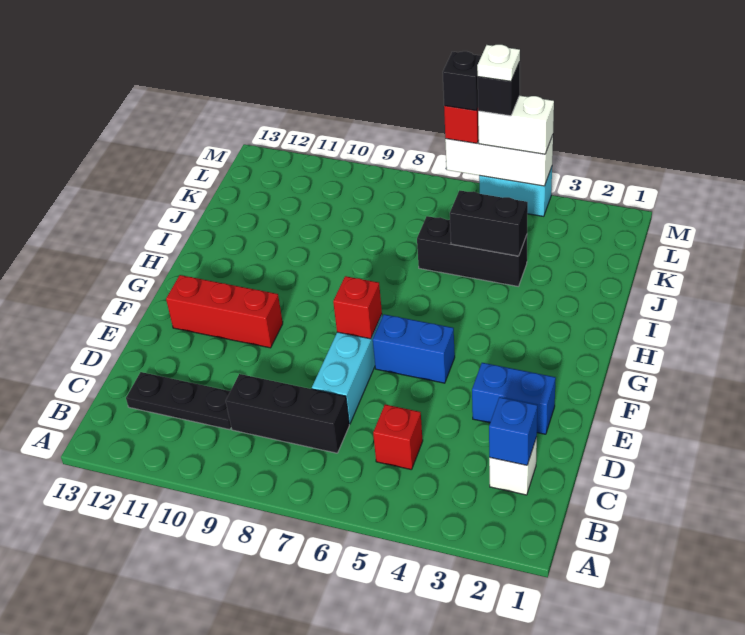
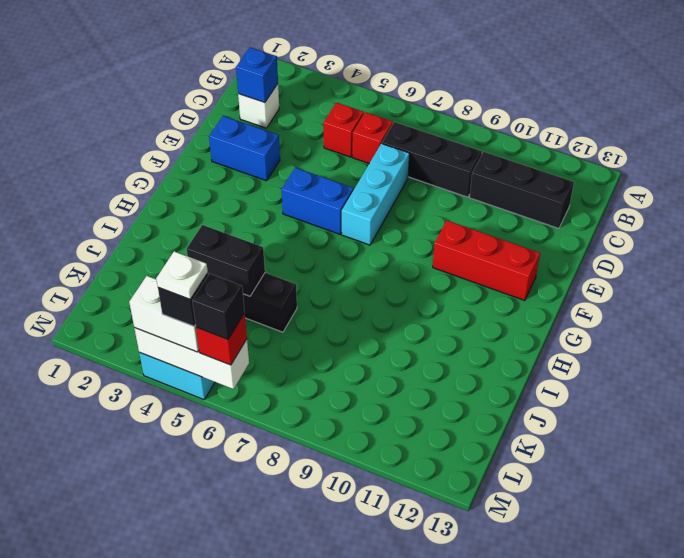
black plate C10:C12 level 1 -> black brick C10:C12 level 1
red brick F7 level 2 -> red brick C6 level 1

